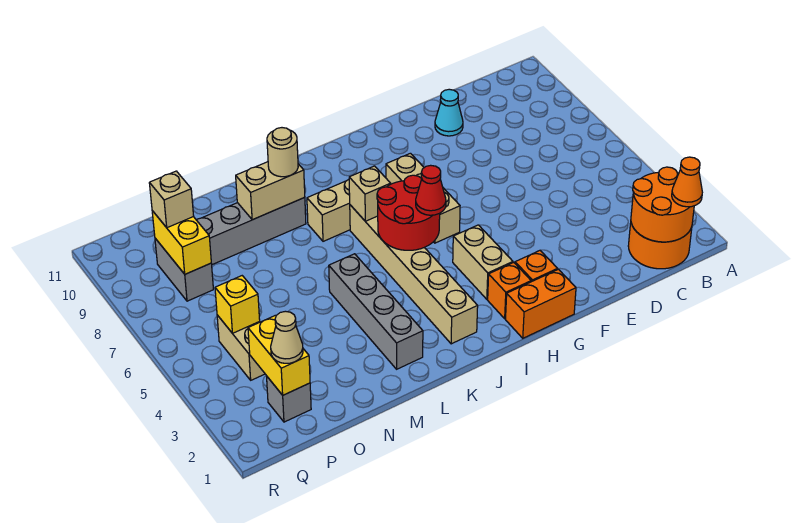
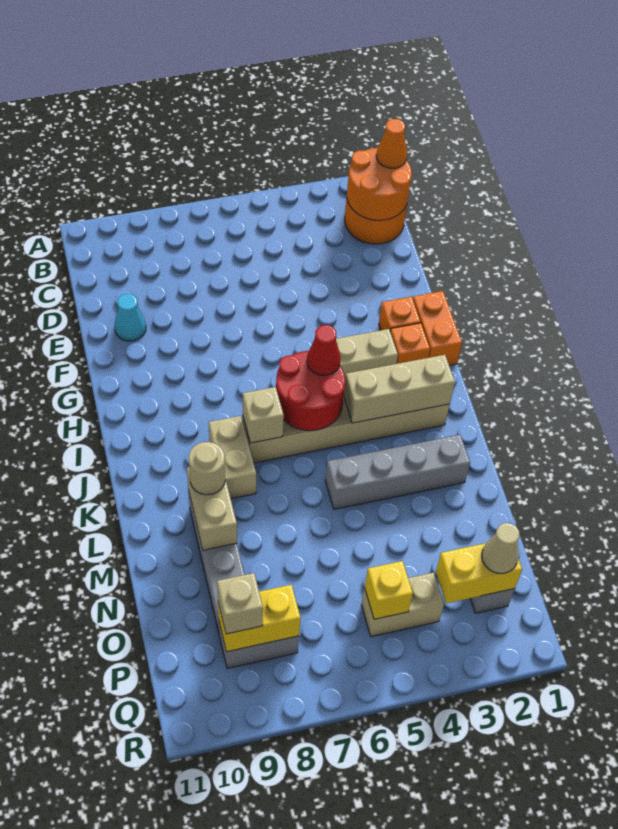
tan brick H6:H8 level 1 -> tan brick J2:J4 level 2

